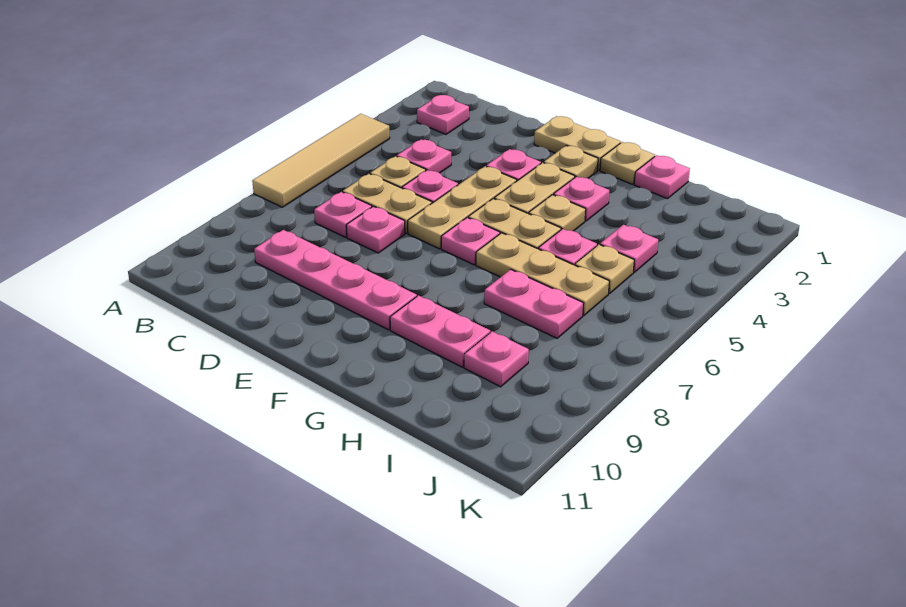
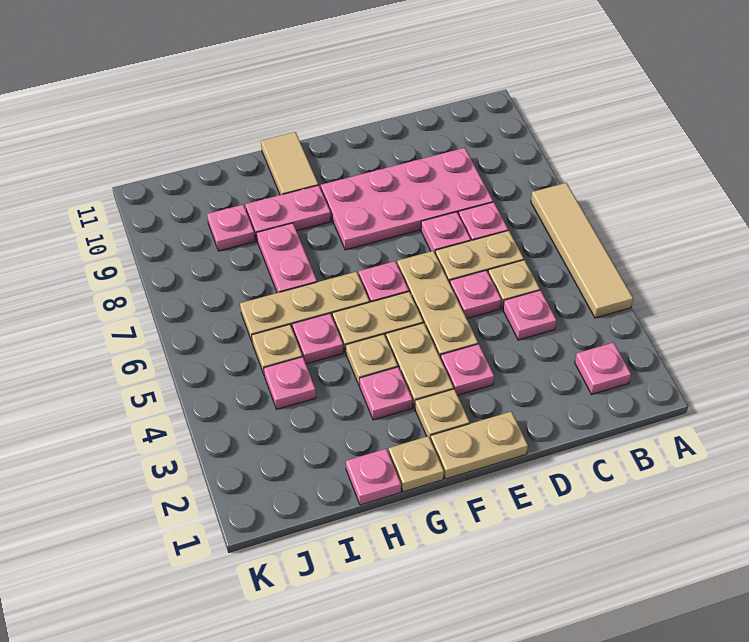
pink plate C9:F9 level 1 -> pink plate C8:F9 level 1
none -> tan tile G10:G11 level 1
pink plate H7:I7 level 1 -> pink plate H7:H8 level 1

